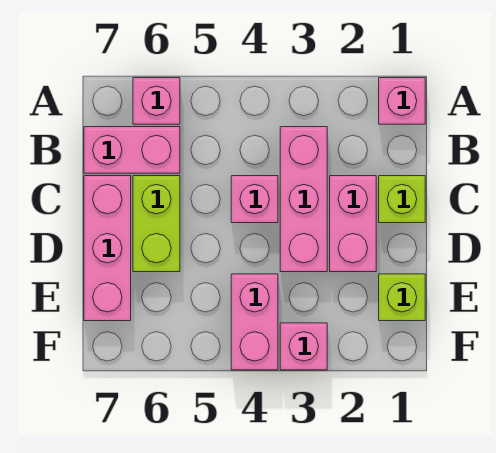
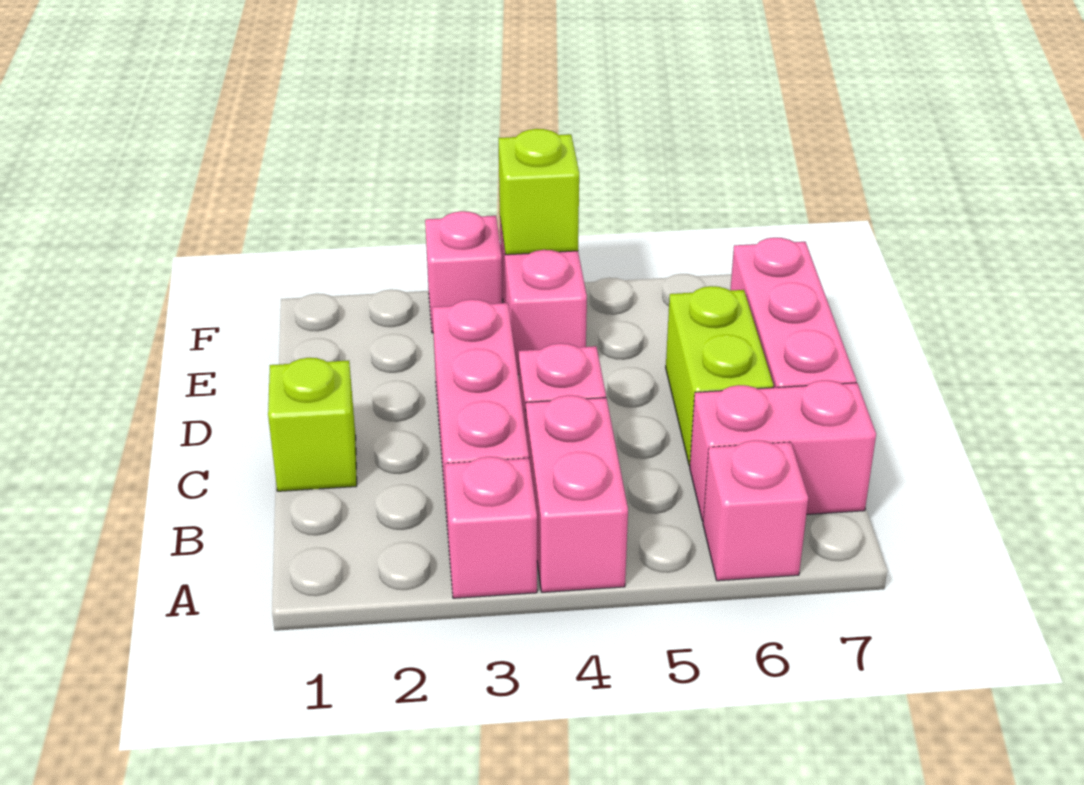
pink brick A1 level 1 -> pink brick A3 level 1
pink brick C2:D2 level 1 -> pink brick A4:B4 level 1
lime brick E1 level 1 -> lime brick F4 level 2

